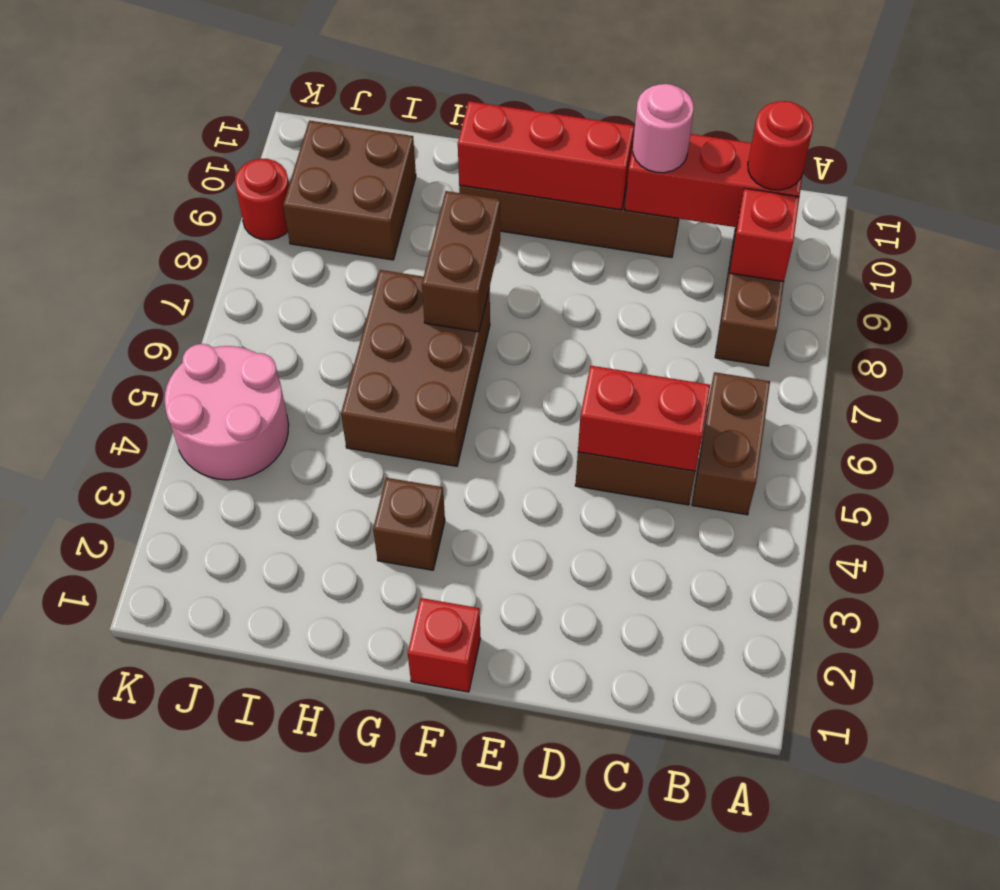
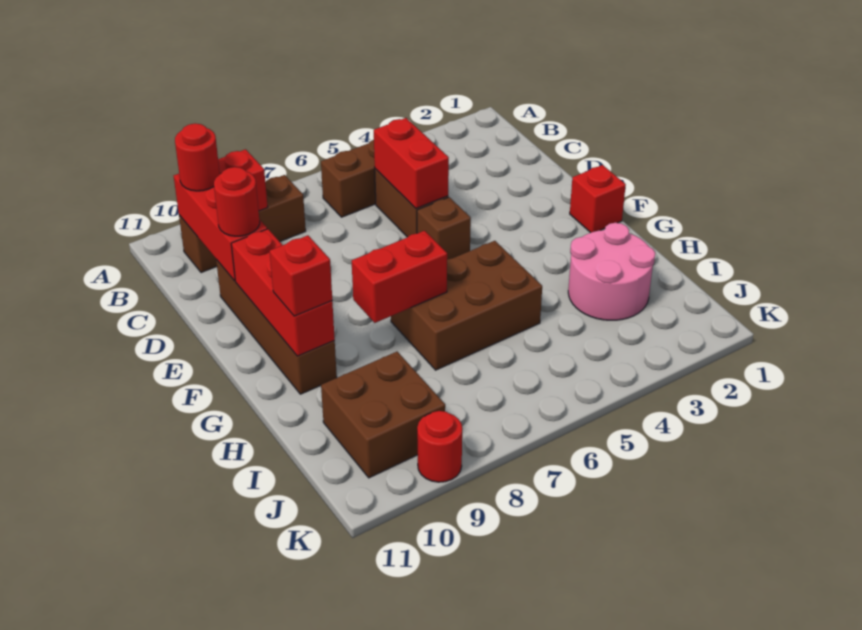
pink round brick D10 level 3 -> red round brick D10 level 3
brown brick G3 level 1 -> brown brick E5 level 1
brown brick G7:G8 level 2 -> red brick G7:G8 level 2
none -> red brick G10 level 3
pink round brick J4:K5 level 1 -> pink round brick H2:I3 level 1

